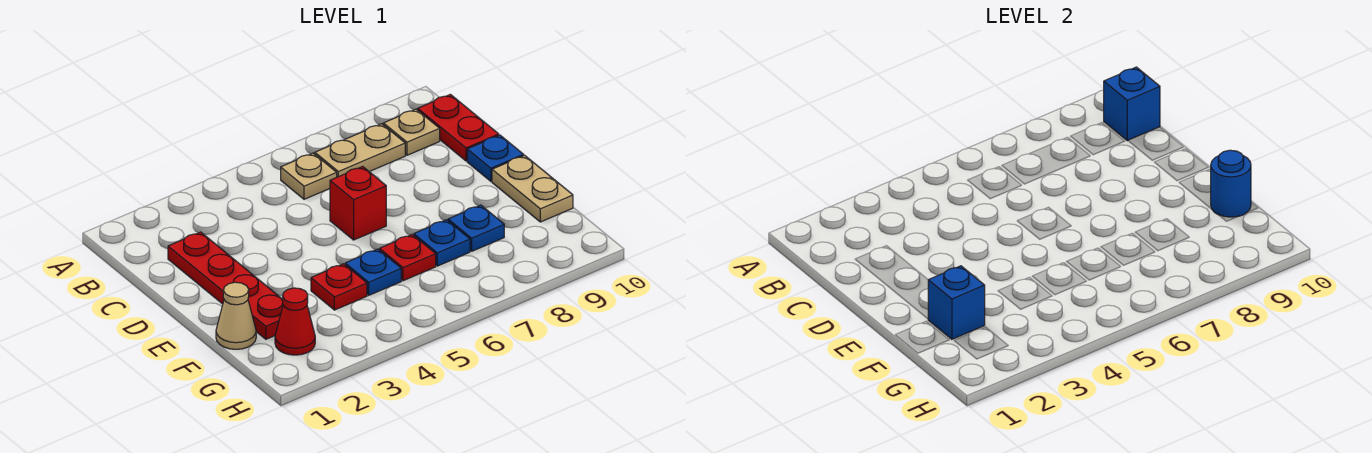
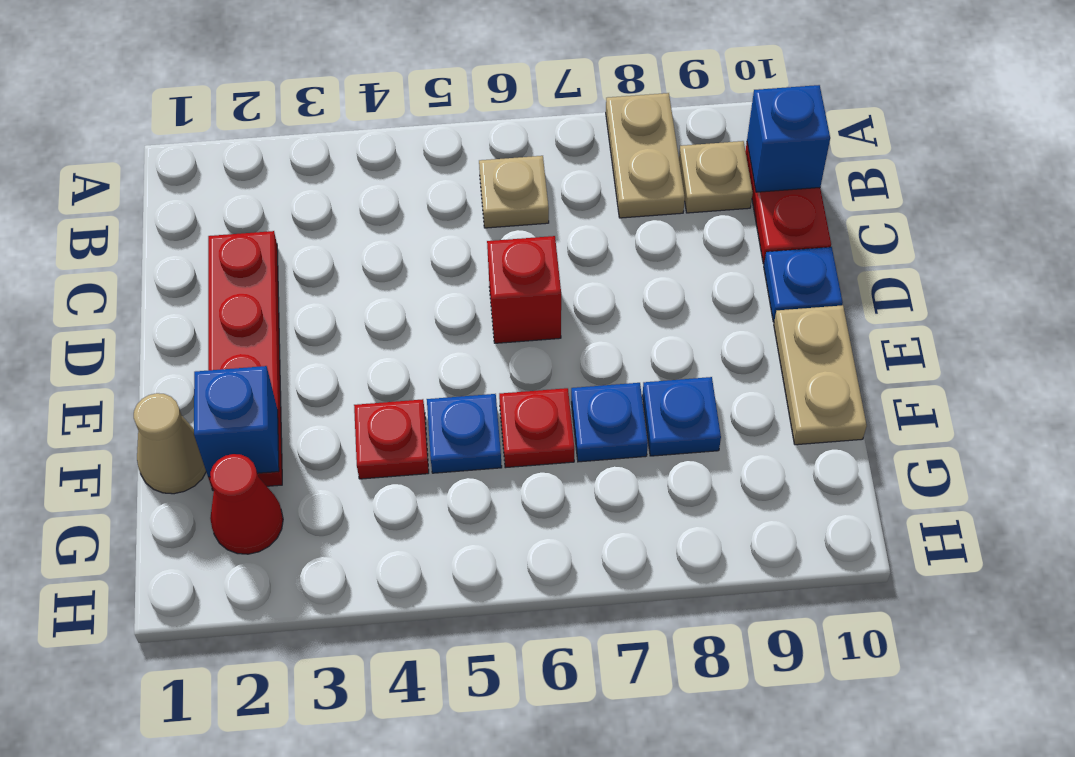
tan plate B7:B8 level 1 -> tan plate A8:B8 level 1
blue round brick F10 level 2 -> none

